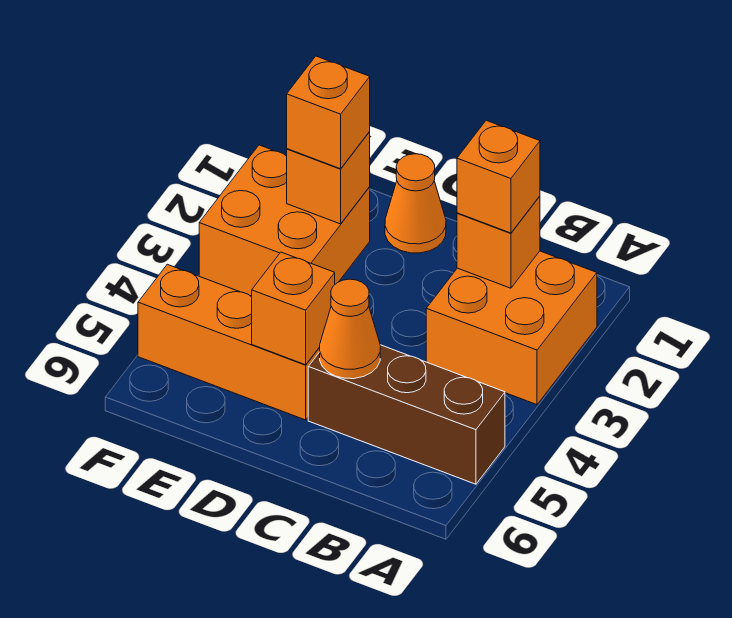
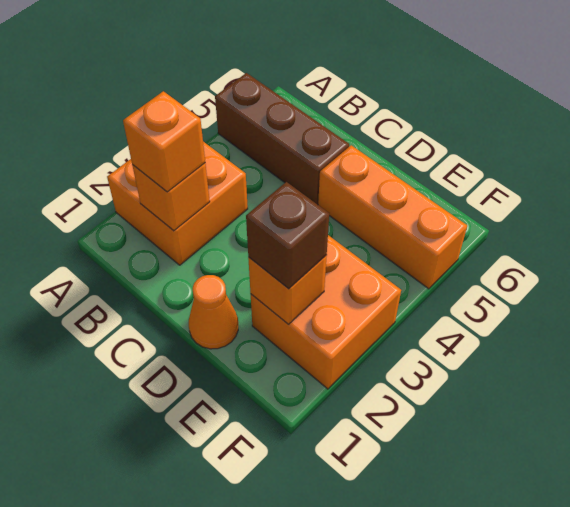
orange cone C5 level 2 -> none
orange brick D5 level 2 -> none
orange brick E2 level 3 -> brown brick E2 level 3

